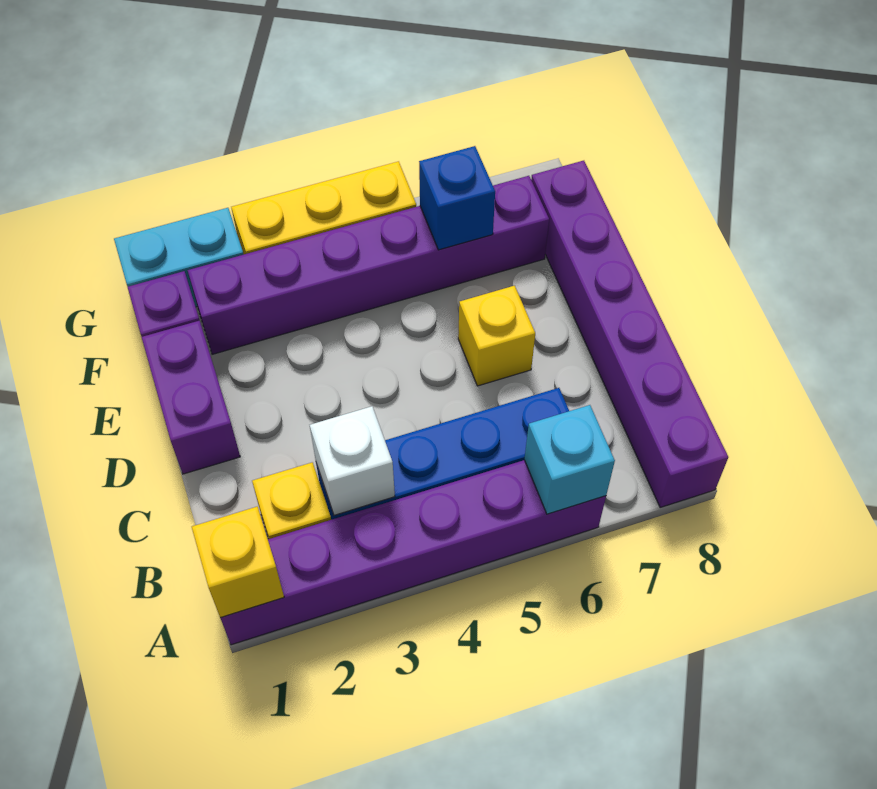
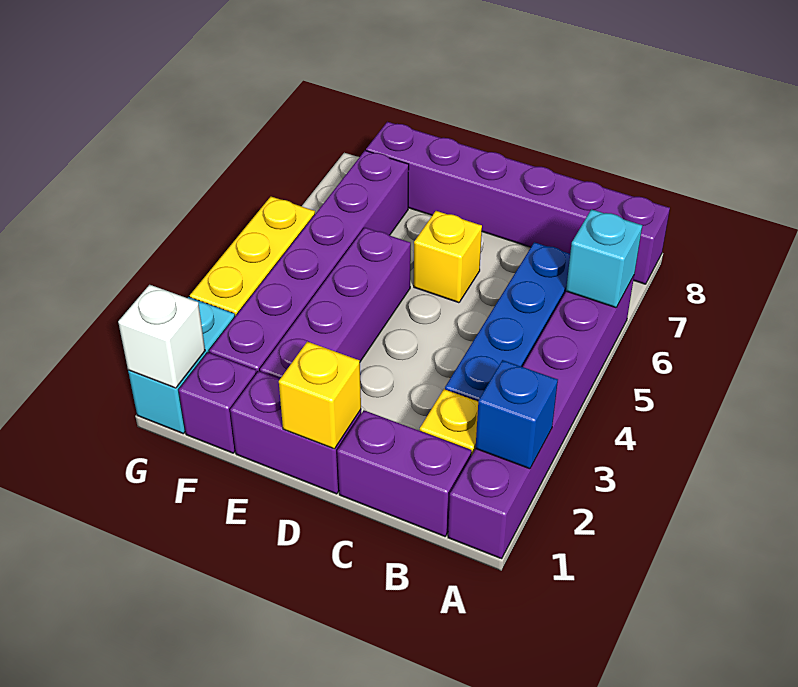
yellow brick A1 level 2 -> yellow brick D1 level 2
none -> purple brick B1:C1 level 1
white brick B3 level 2 -> white brick G1 level 2
none -> purple brick E2:E5 level 1
blue brick F6 level 2 -> blue brick A2 level 2

